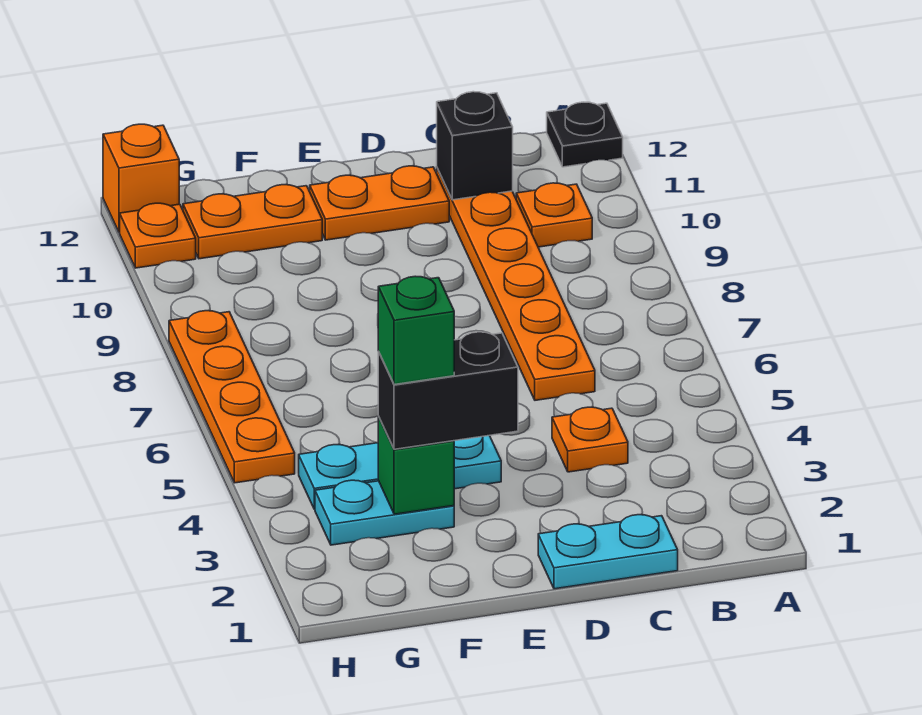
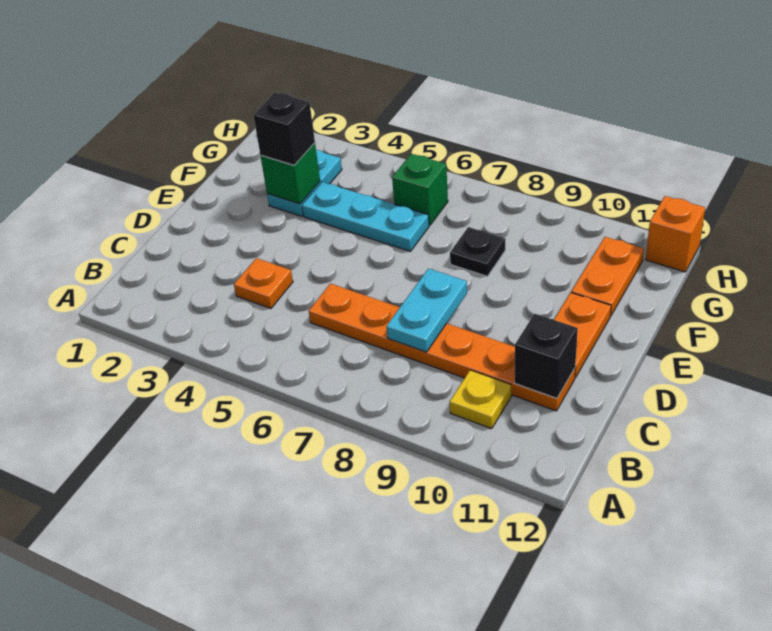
black plate A12 level 1 -> black plate F8 level 1
orange plate B10 level 1 -> yellow plate B10 level 1
cyan plate C1:D1 level 1 -> cyan plate C8:D8 level 2
black brick E3:F3 level 3 -> black brick F3 level 3
cyan plate E4:G4 level 1 -> cyan plate F4:F6 level 1
green brick F3 level 4 -> green brick G6 level 1
orange plate H5:H8 level 1 -> none
orange plate H11 level 1 -> none

